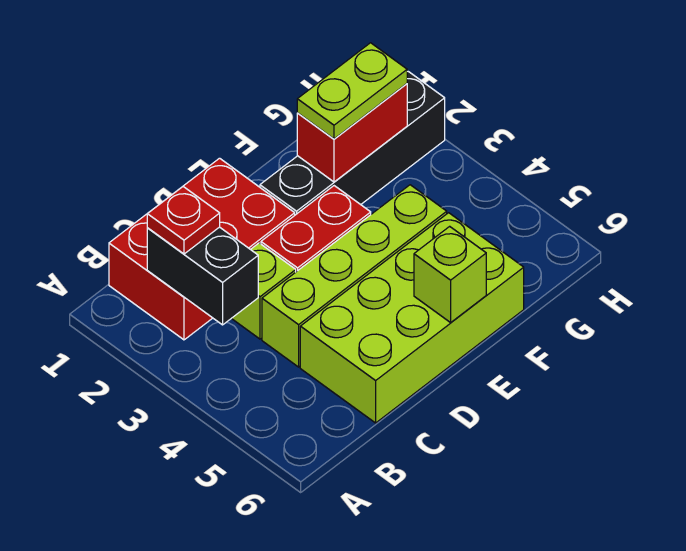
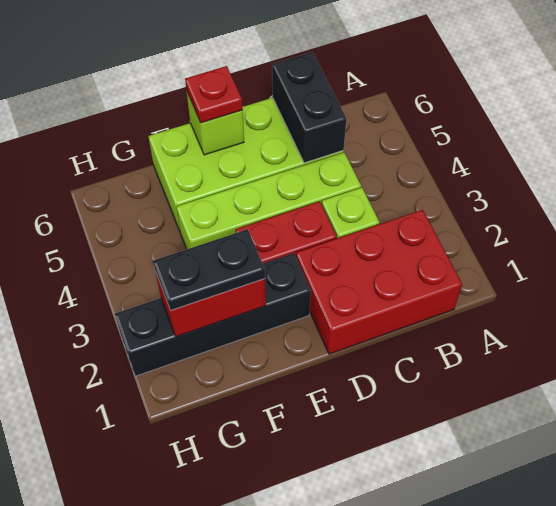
black brick B2:B3 level 2 -> black brick C5:C6 level 2
red plate B2 level 3 -> red plate E6 level 3
lime plate F2:G2 level 3 -> black plate F2:G2 level 3

